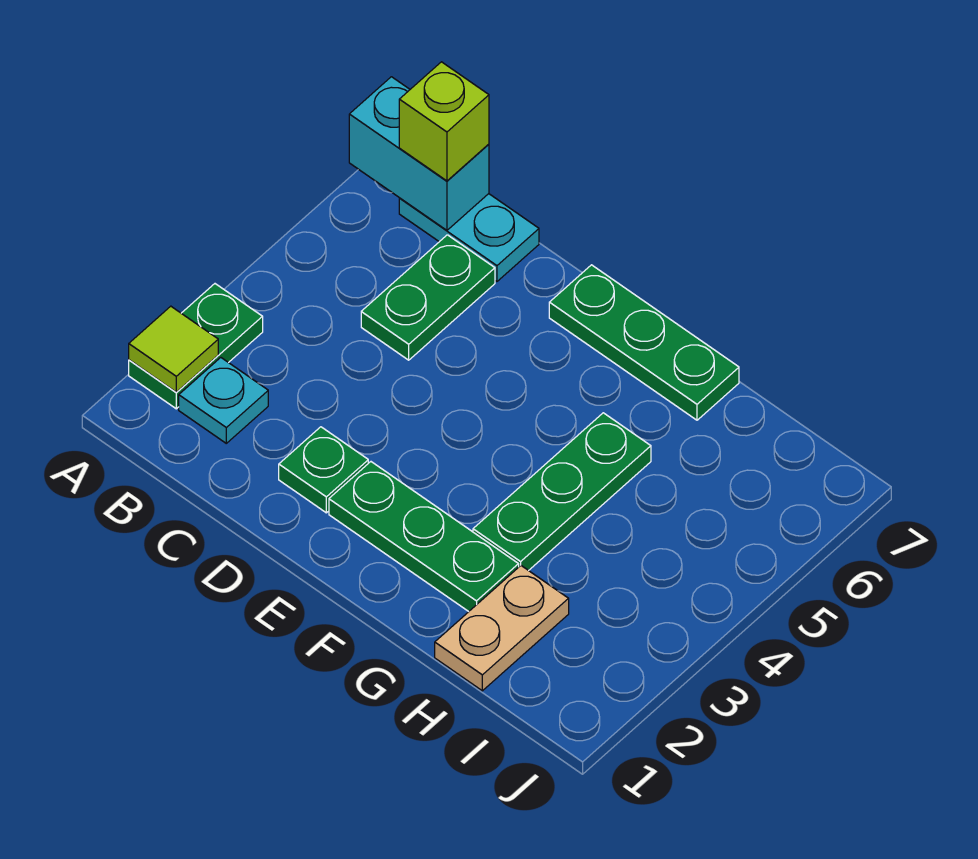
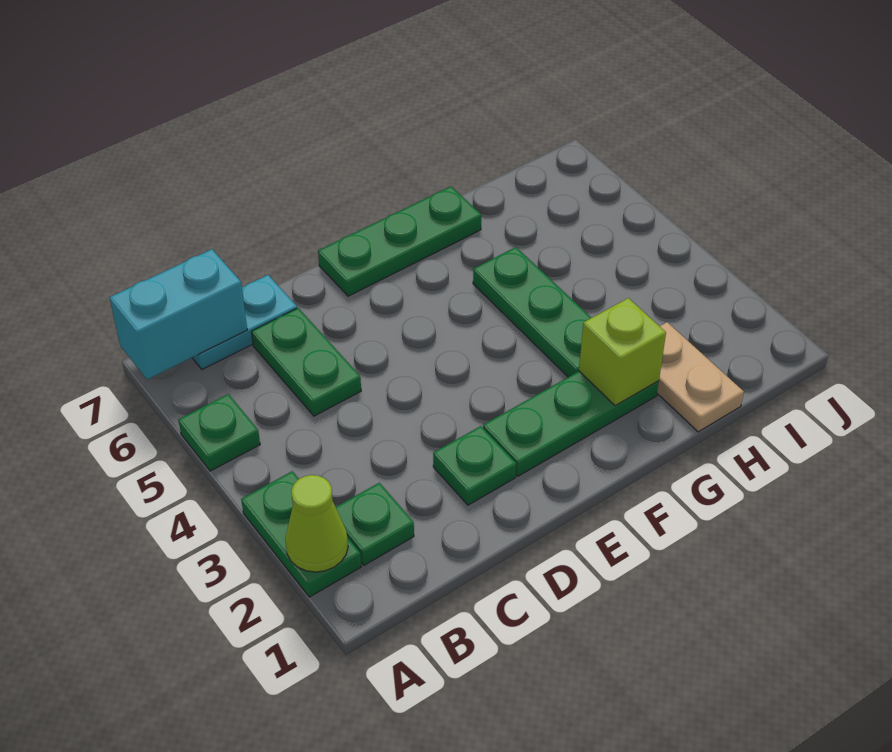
lime tile A2 level 2 -> lime cone A2 level 2
none -> green plate A5 level 1
cyan plate B2 level 1 -> green plate B2 level 1
lime brick B7 level 3 -> lime brick G2 level 2

